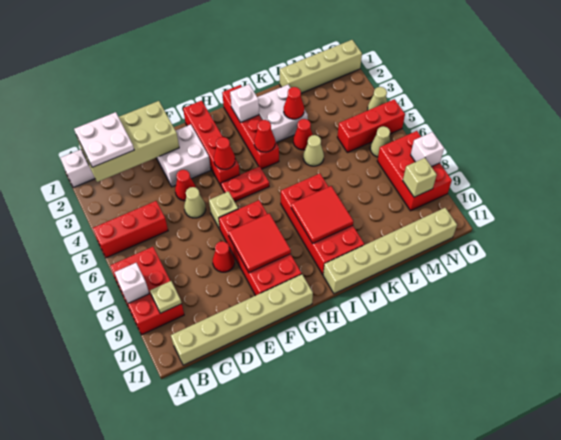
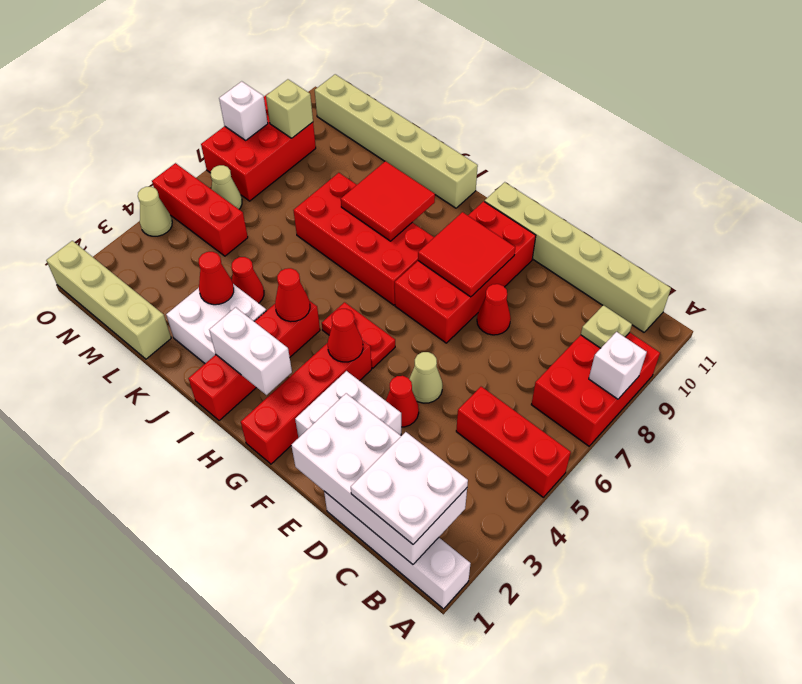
tan brick B1:E2 level 2 -> white brick B1:E2 level 2
tan brick F6 level 1 -> none
white brick I2 level 2 -> white brick H2:I2 level 2
red brick I7:J10 level 1 -> red brick H7:K8 level 1
tan cone K5 level 1 -> none

